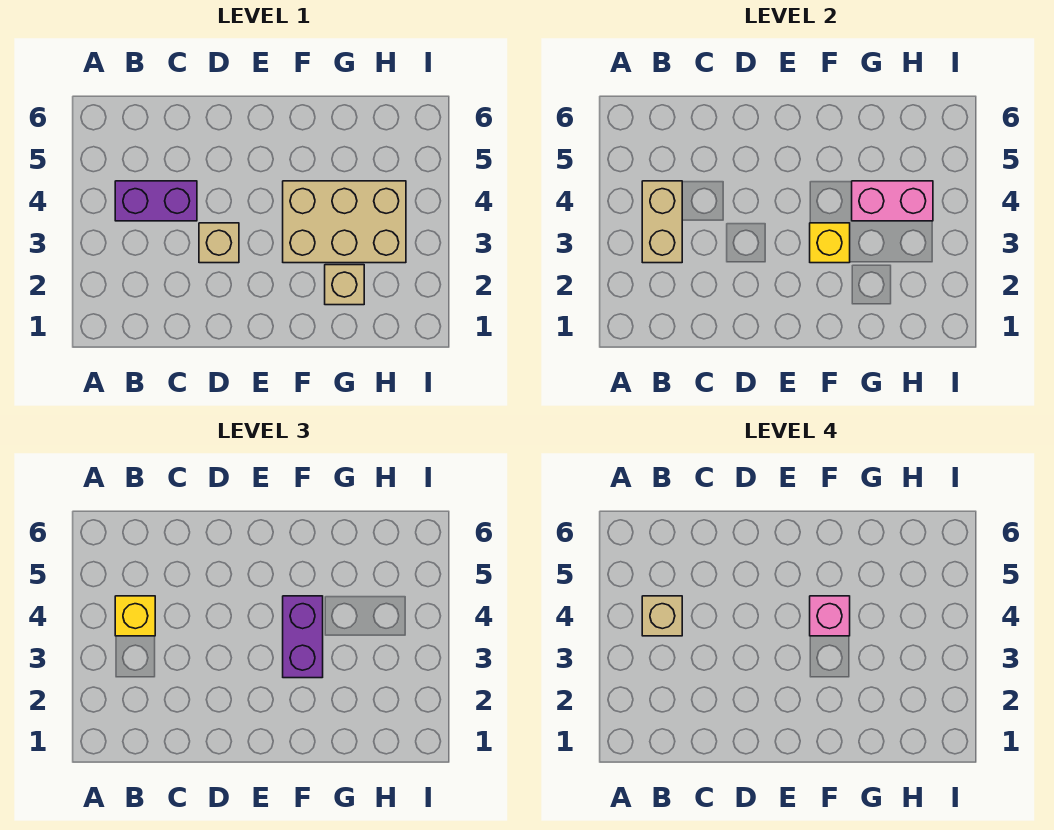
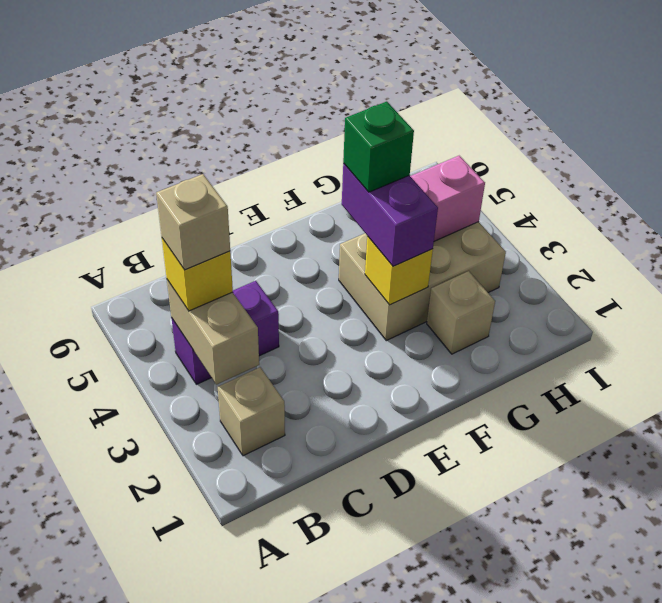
tan brick D3 level 1 -> tan brick B2 level 1
pink brick F4 level 4 -> green brick F4 level 4

